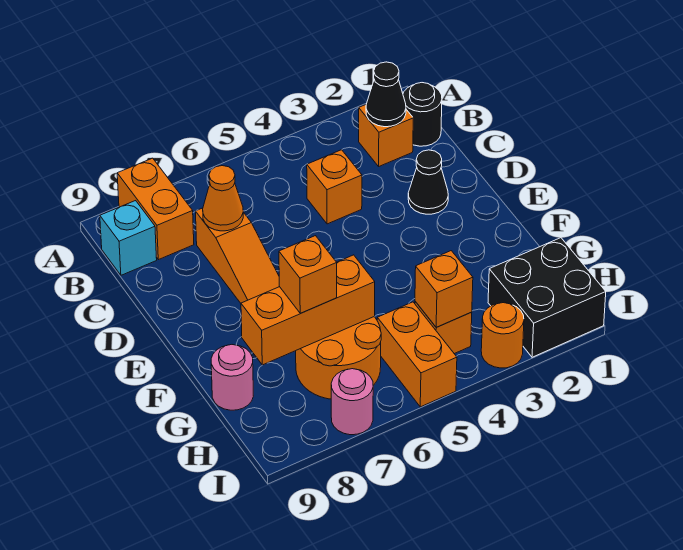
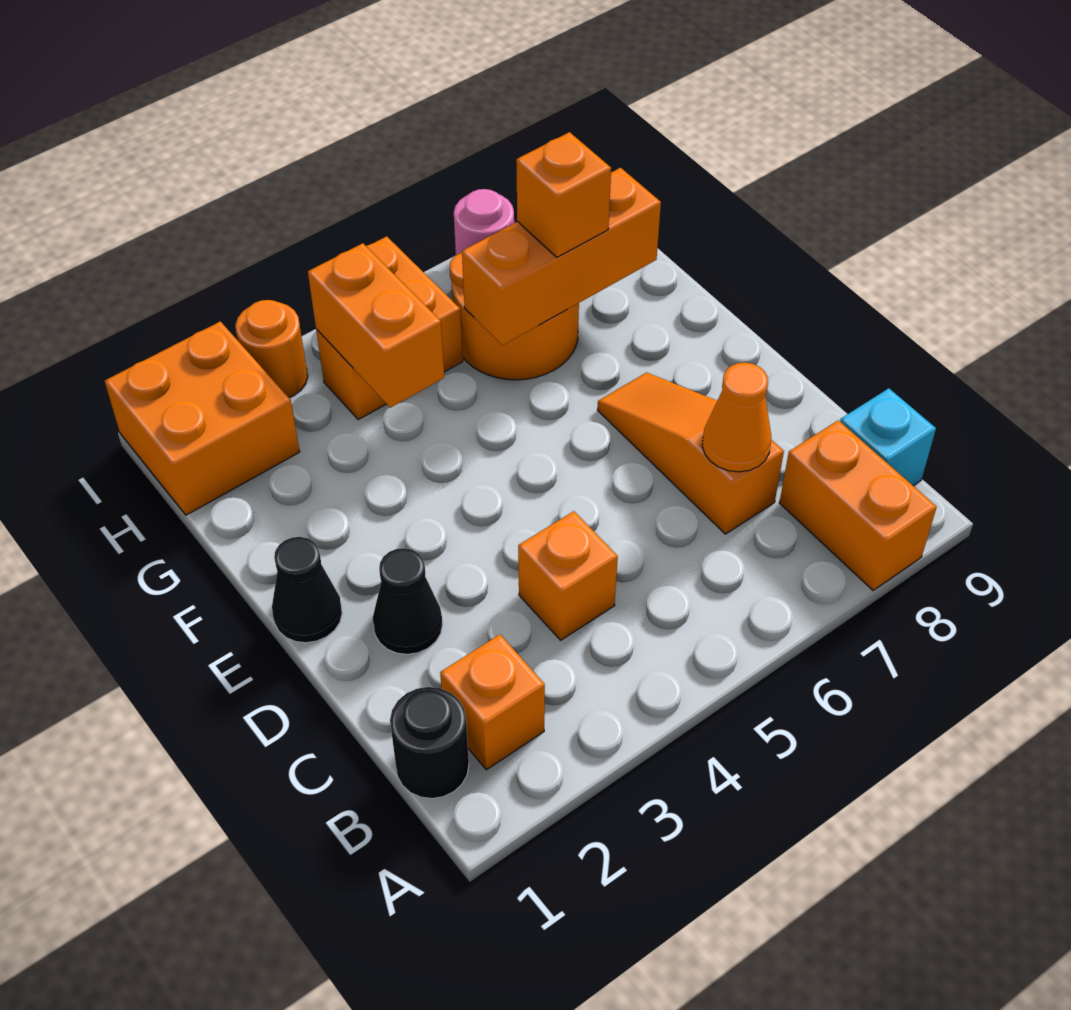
black cone B2 level 2 -> black cone E1 level 1
pink round brick G9 level 1 -> none
black brick H1:I2 level 1 -> orange brick H1:I2 level 1
orange brick H4 level 2 -> orange brick G4:H4 level 2

